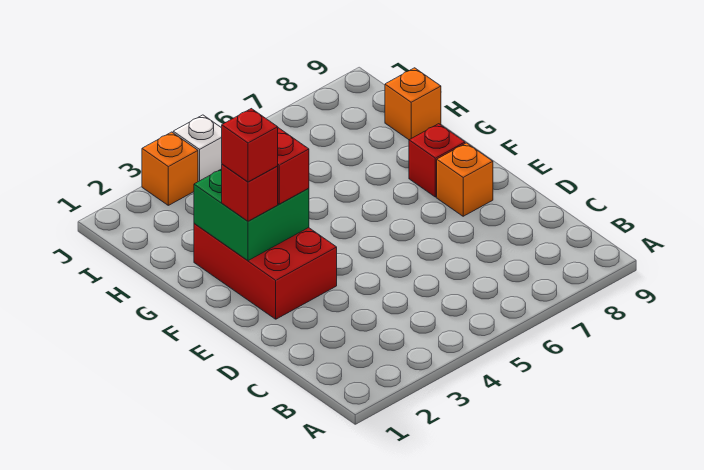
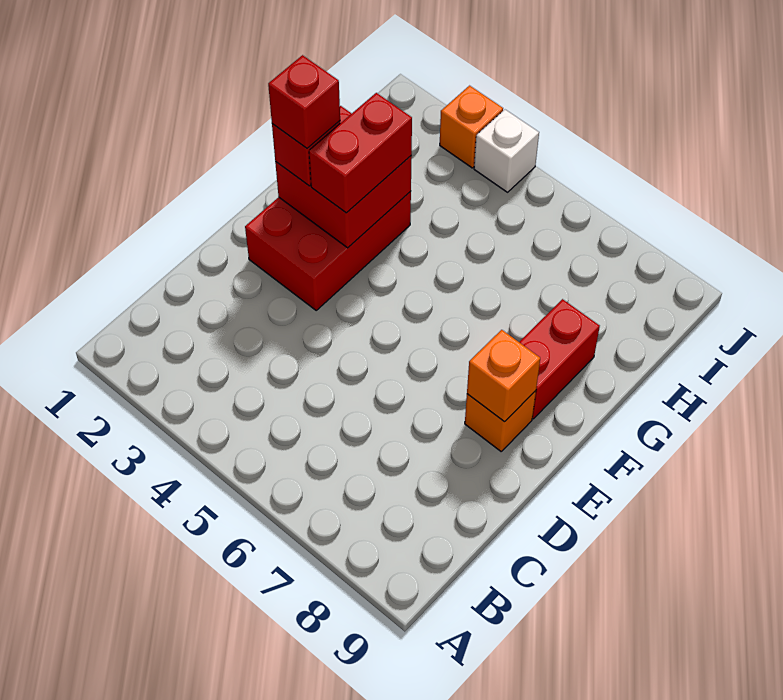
green brick F2:G3 level 2 -> red brick F2:G3 level 2
red brick F8 level 1 -> red brick F8:G8 level 1
orange brick H9 level 1 -> orange brick E8 level 2

